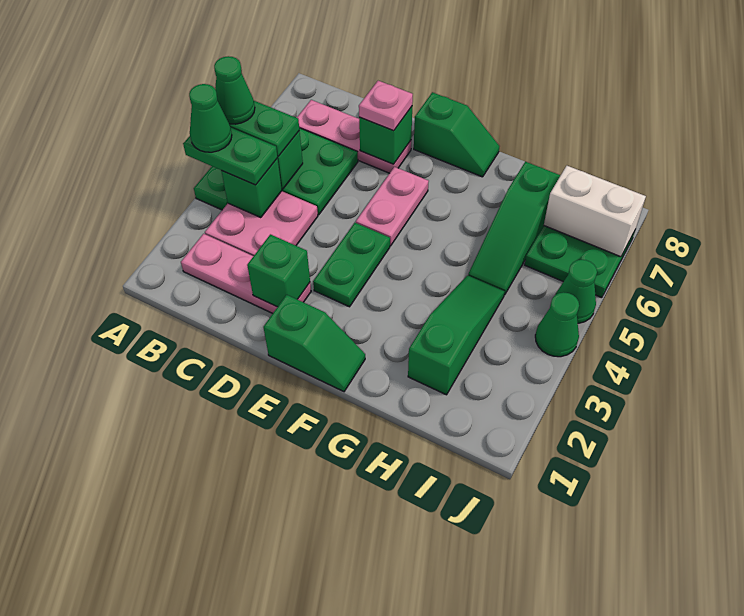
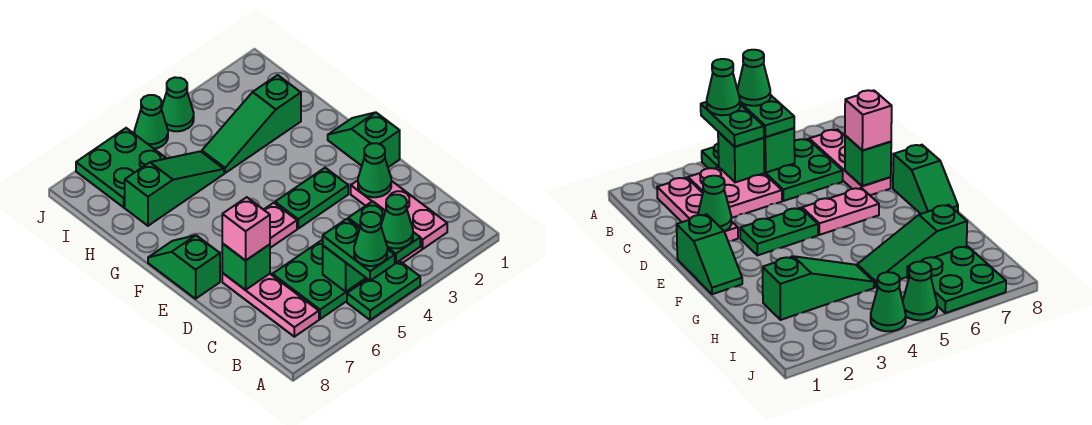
green brick D2 level 2 -> green cone D2 level 2
pink plate D7 level 3 -> pink brick D7 level 3
white brick I7:J7 level 2 -> none

